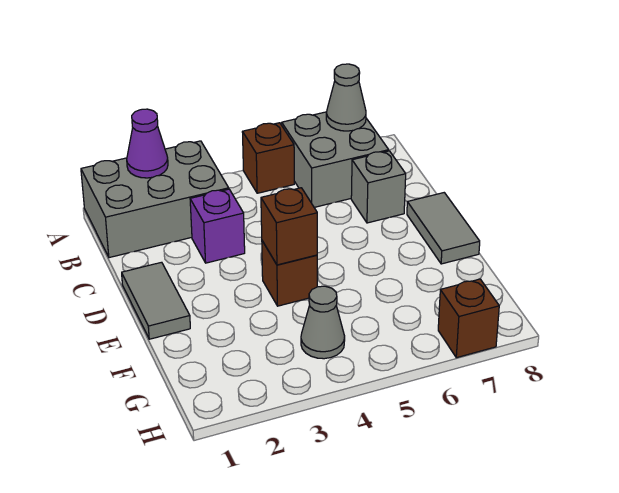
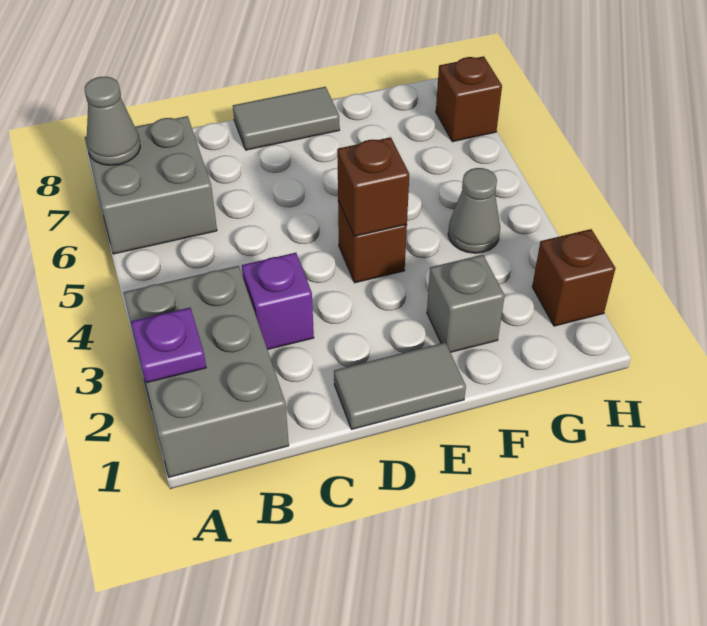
purple cone A2 level 2 -> purple plate A2 level 2
brown brick A5 level 1 -> brown brick H2 level 1
grey brick C7 level 1 -> grey brick F2 level 1

